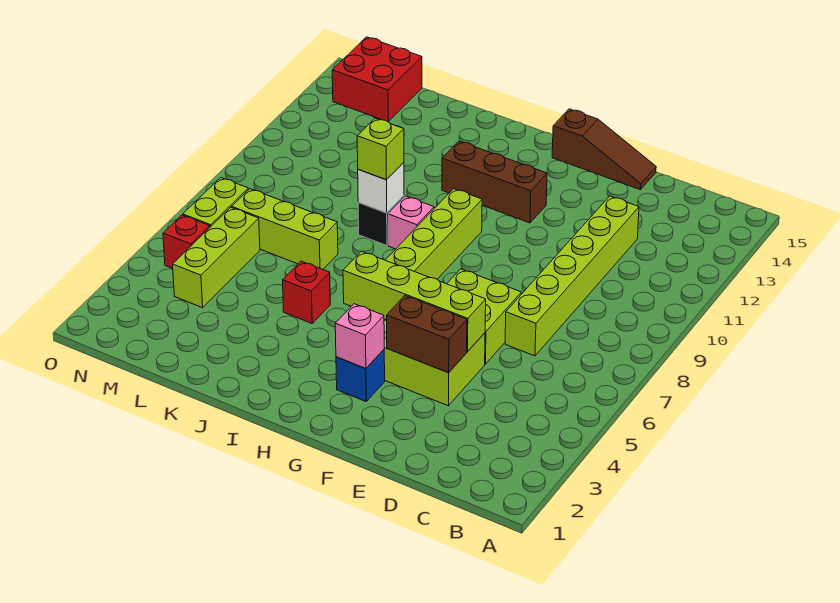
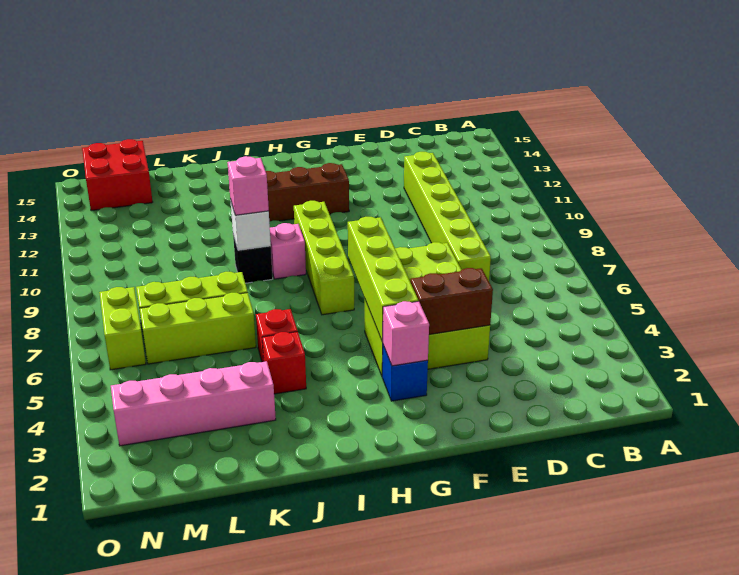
lime brick E5:H5 level 2 -> lime brick G4:G7 level 2
brown slope E15:G15 level 1 top G -> none
lime brick J9 level 3 -> pink brick J9 level 3
none -> pink brick K3:N3 level 1
lime brick M4:M6 level 1 -> lime brick K6:M6 level 1
red brick N5 level 1 -> red brick J4 level 1

